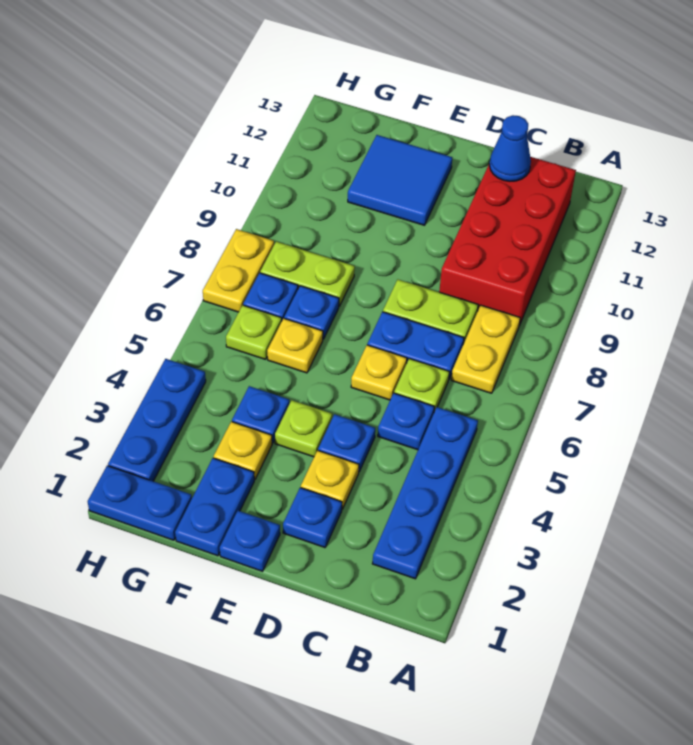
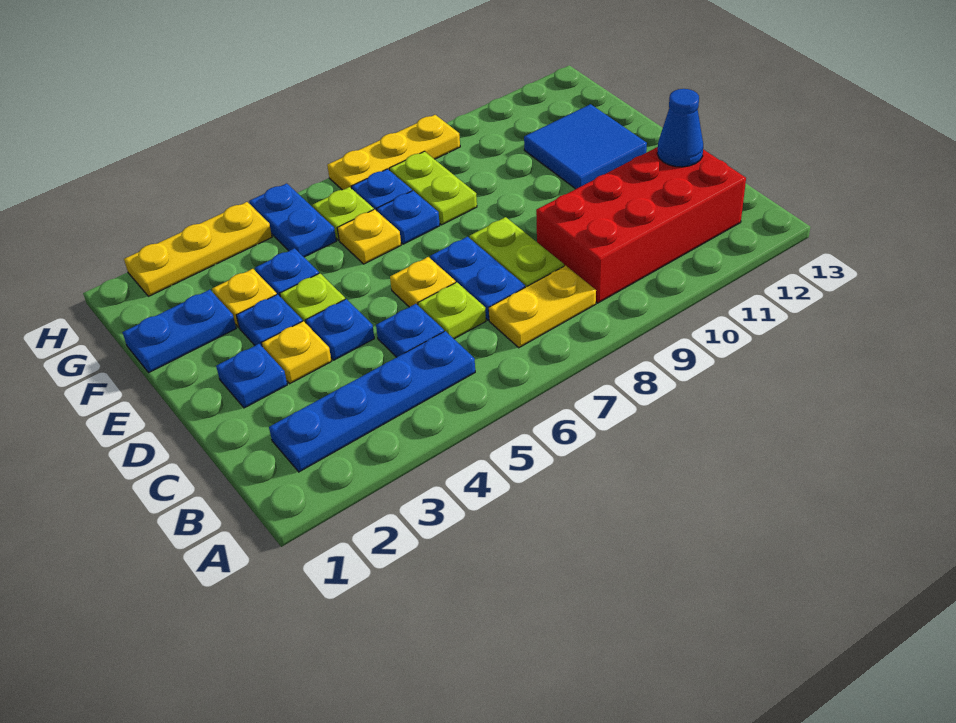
blue plate E1 level 1 -> blue plate E3 level 1
blue plate G1:H1 level 1 -> blue plate G5:H5 level 1
blue plate H2:H4 level 1 -> yellow plate H2:H4 level 1
yellow plate H7:H8 level 1 -> yellow plate H7:H9 level 1

